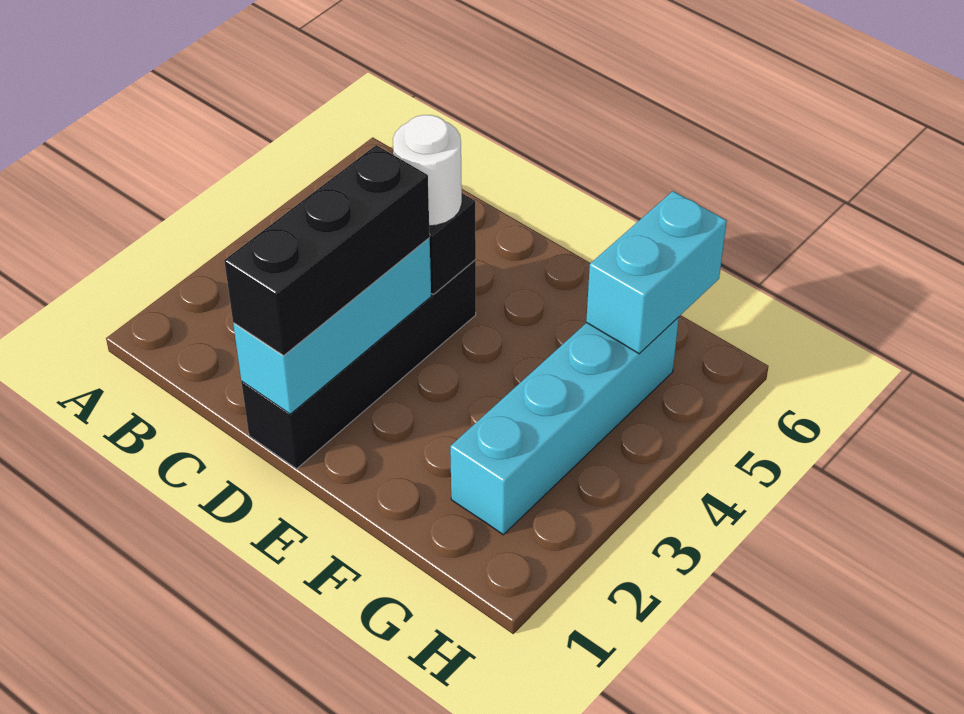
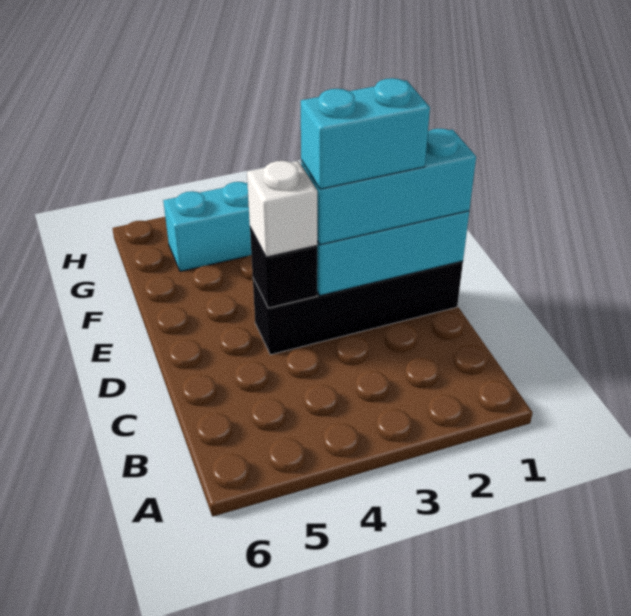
black brick D1:D3 level 3 -> cyan brick D1:D3 level 3
white round brick D4 level 3 -> white brick D4 level 3
cyan brick G5:G6 level 2 -> cyan brick D2:D3 level 4

